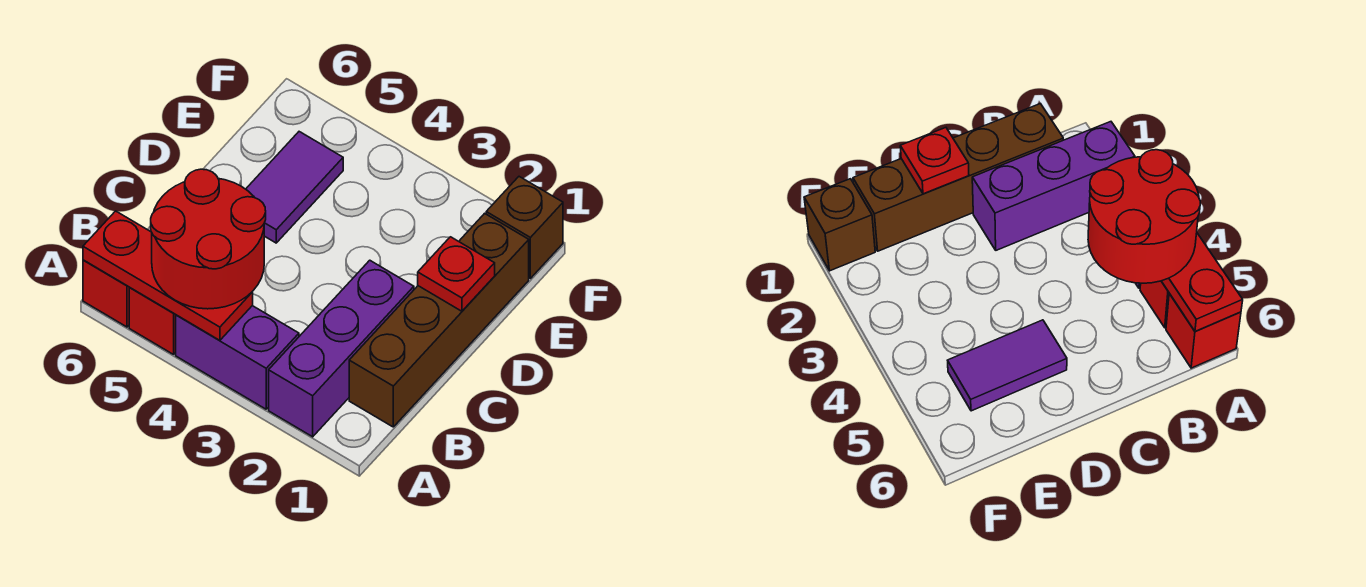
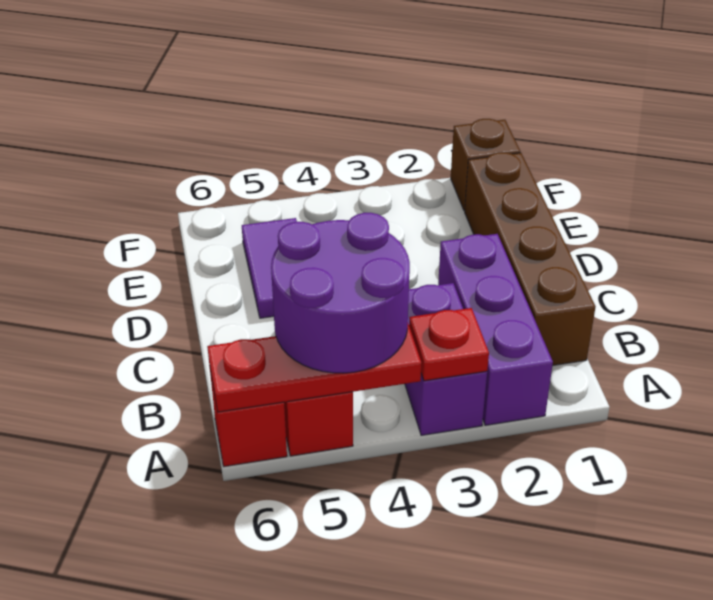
purple brick A3:A4 level 1 -> purple brick A3:B3 level 1
red round brick A4:B5 level 3 -> purple round brick A4:B5 level 3
red plate D1 level 2 -> red plate A3 level 2

